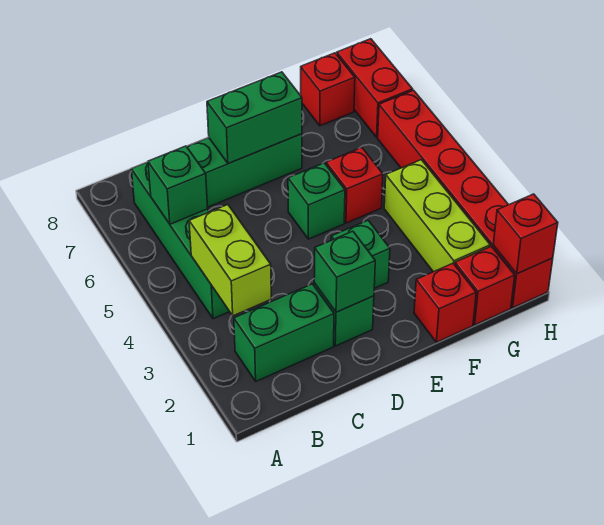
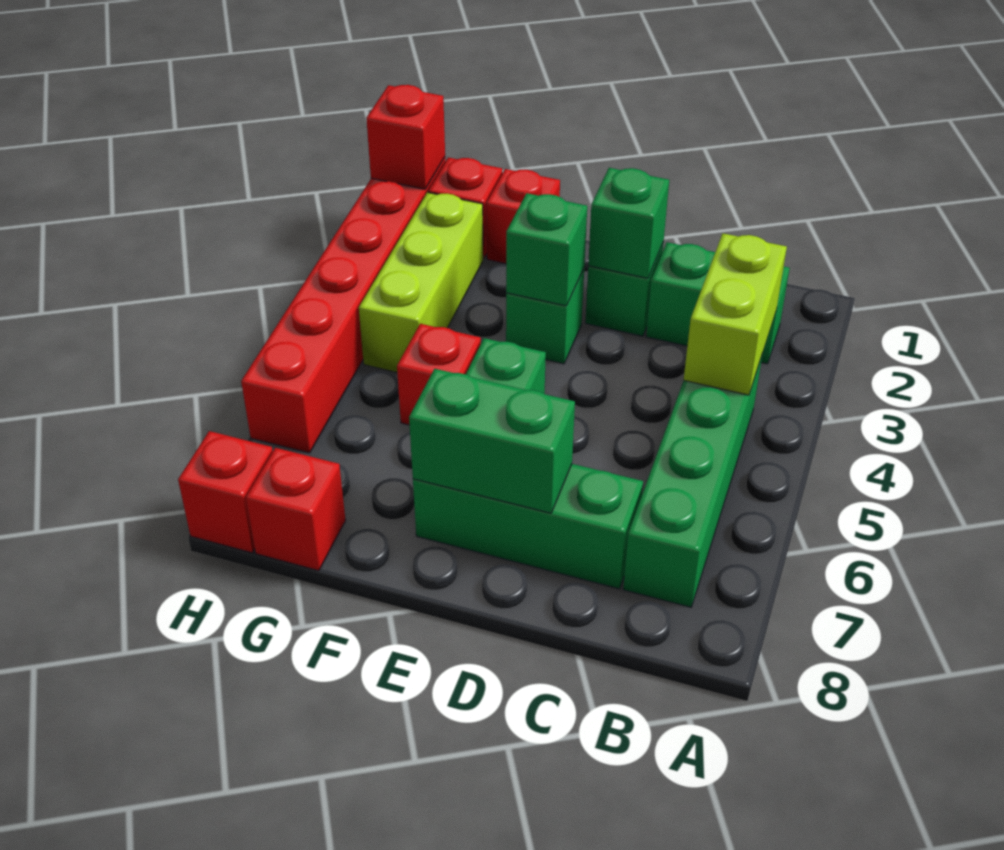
green brick B6 level 2 -> green brick E3 level 2
red brick H7:H8 level 1 -> red brick H8 level 1

